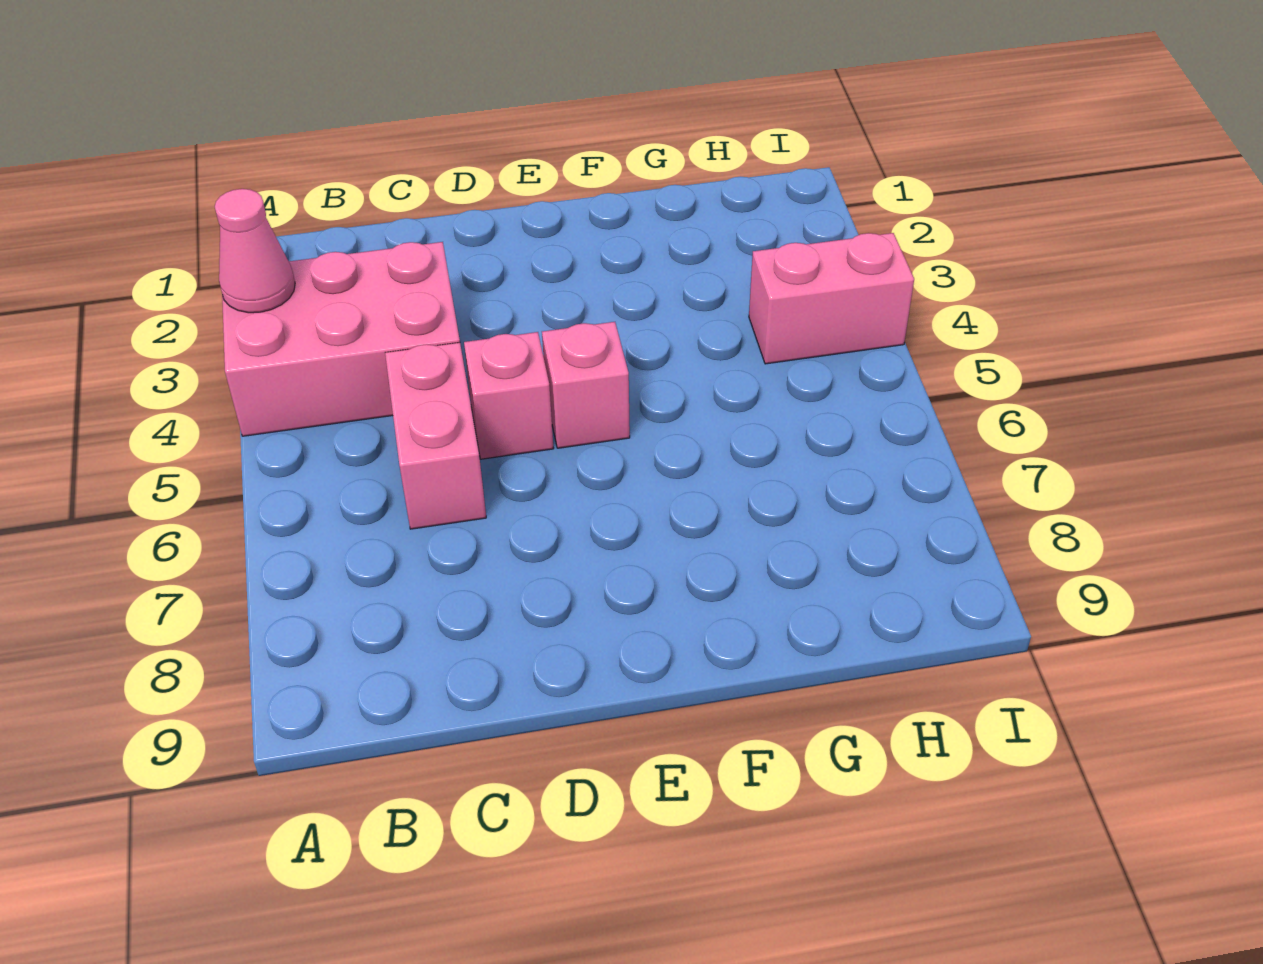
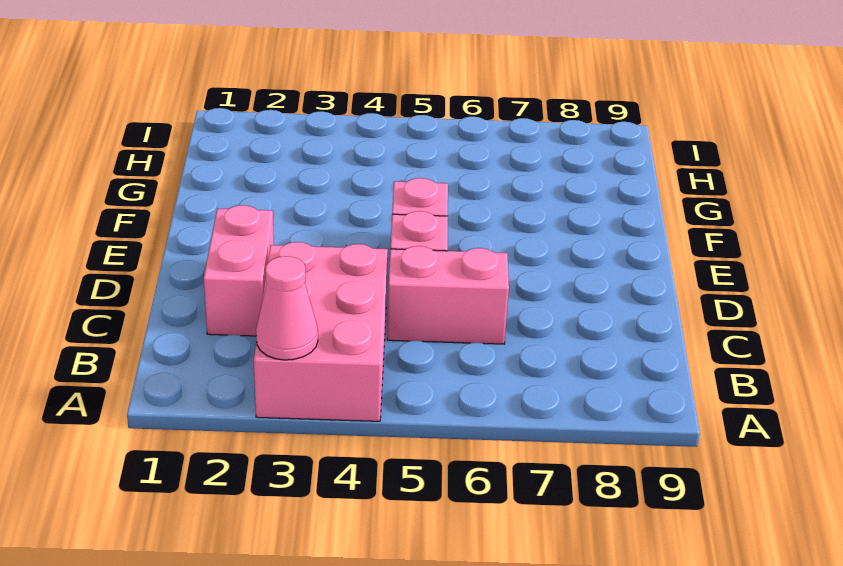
pink brick H4:I4 level 1 -> pink brick C2:D2 level 1

